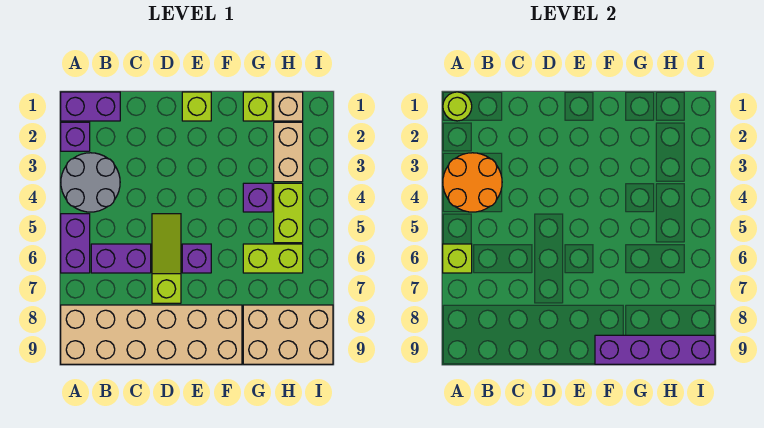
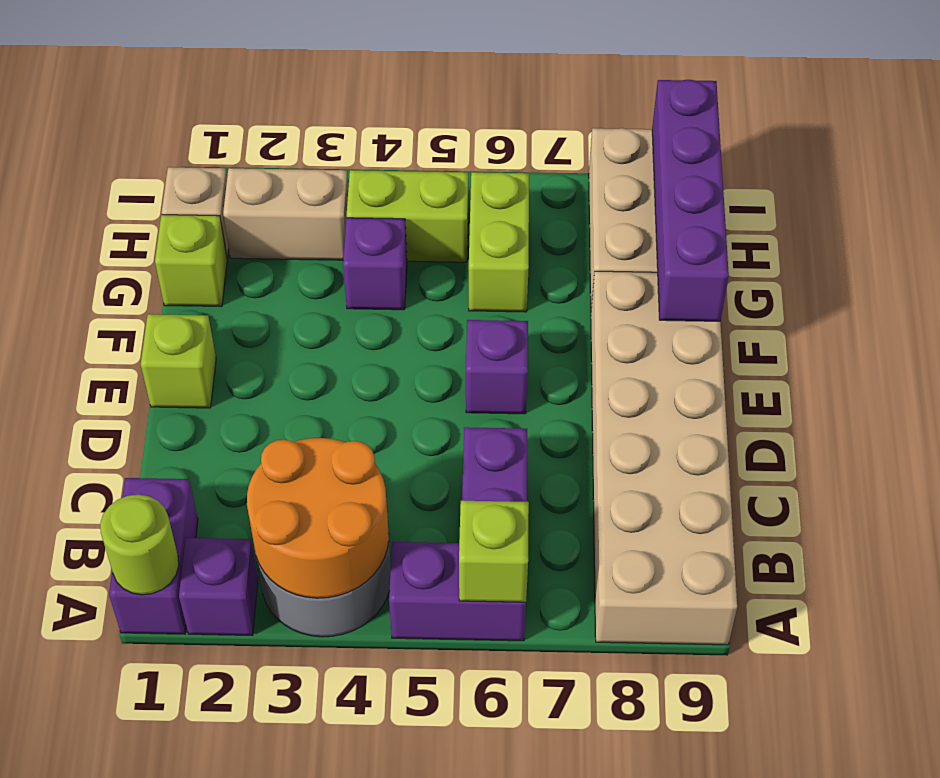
lime slope D5:D7 level 1 top 7 -> none

